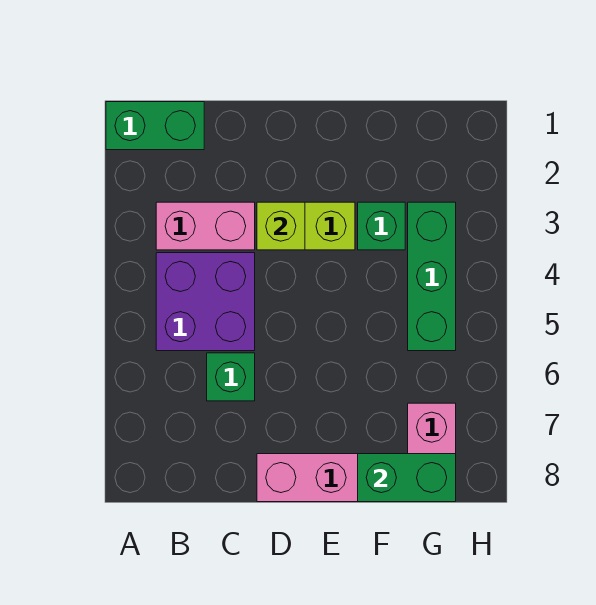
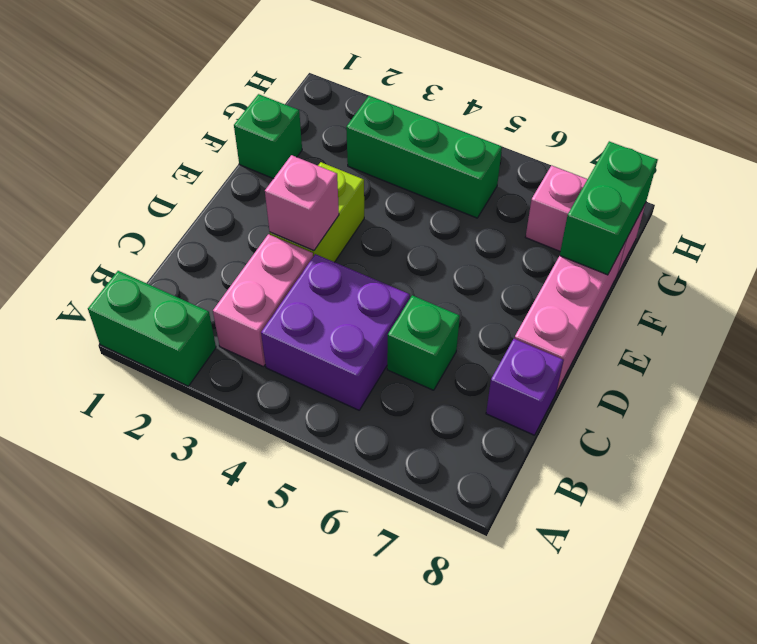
green brick A1:B1 level 1 -> green brick A1:A2 level 1
none -> purple brick C8 level 1
lime brick D3 level 2 -> pink brick D3 level 2
green brick F3 level 1 -> green brick F1 level 1

